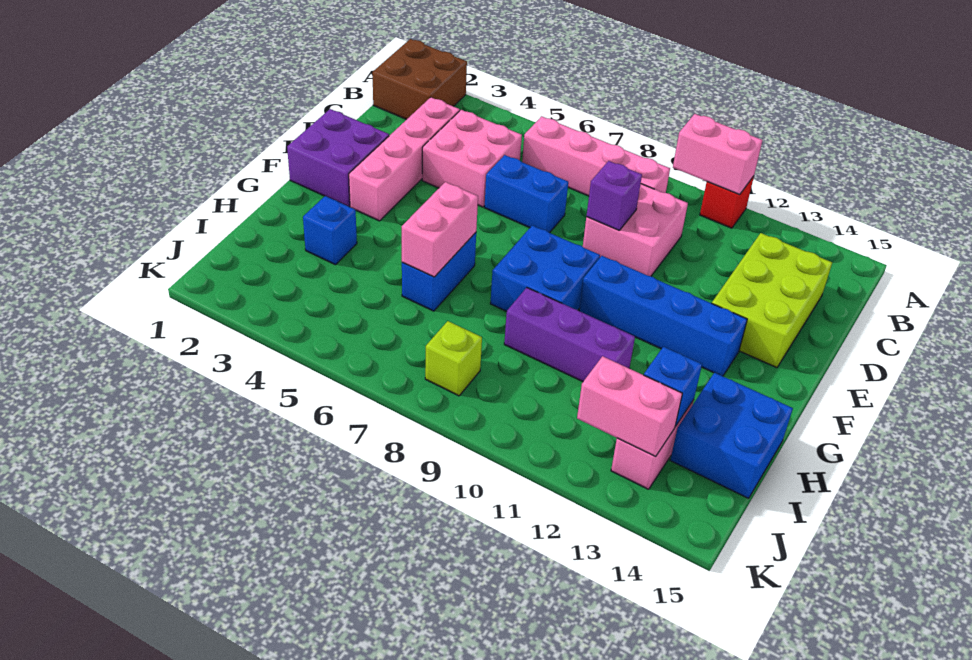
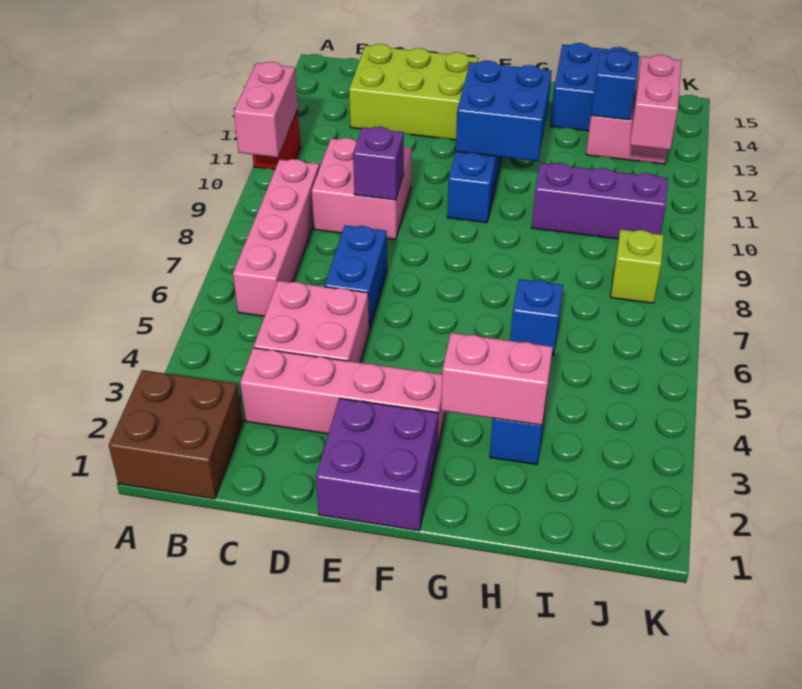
blue brick F8:G9 level 1 -> blue brick F11:G12 level 2
blue brick G6:H6 level 1 -> blue brick H6 level 1
pink brick G6:H6 level 2 -> pink brick G3:H3 level 2
purple brick H9:H11 level 1 -> purple brick H10:J10 level 1

